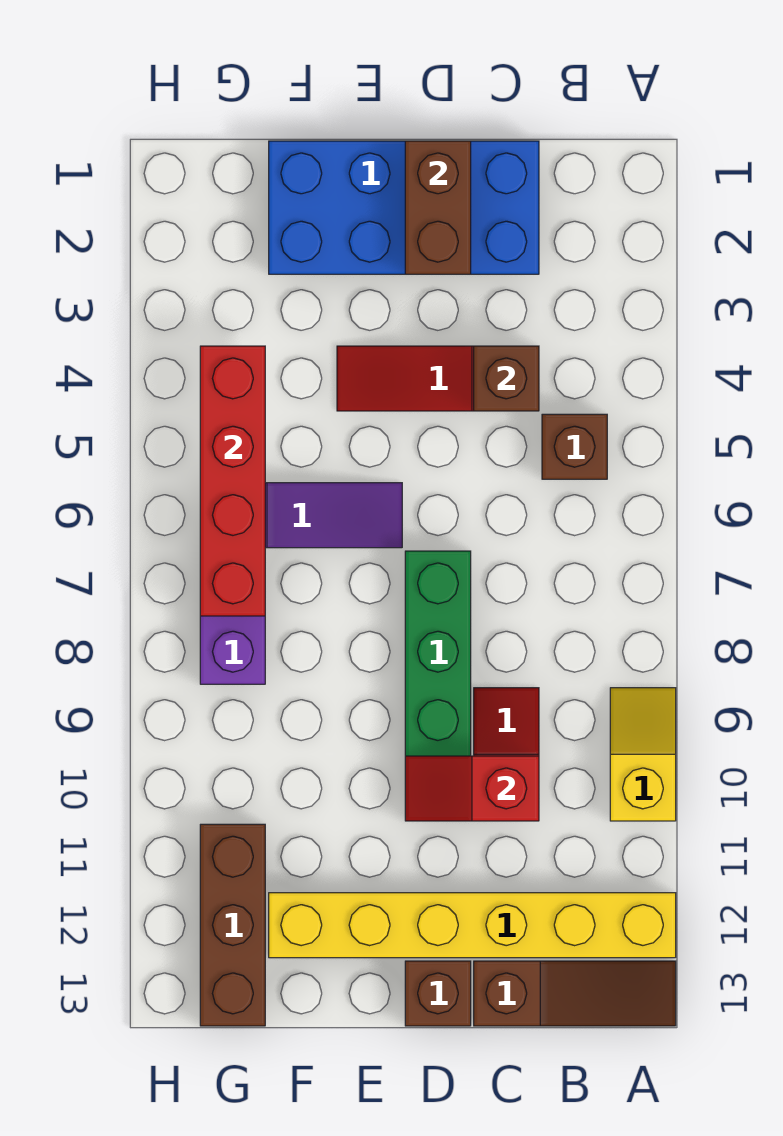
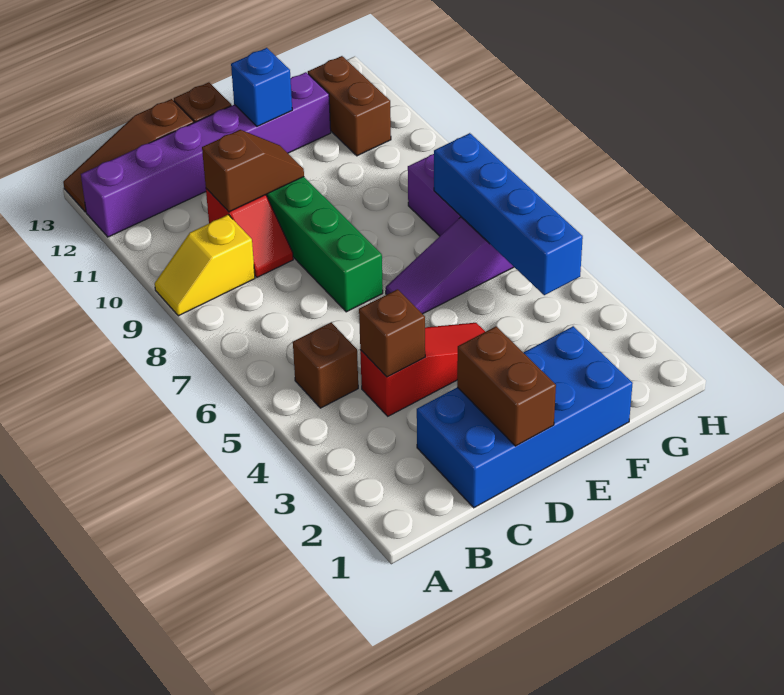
yellow slope A9:A10 level 1 top 10 -> yellow slope A9:B9 level 1 top B
yellow brick A12:F12 level 1 -> purple brick A12:F12 level 1
red slope C10:D10 level 2 top C -> brown slope C10:D10 level 2 top C
none -> blue brick E12 level 2
red brick G4:G7 level 2 -> blue brick G4:G7 level 2
brown brick G11:G13 level 1 -> brown brick G11:G12 level 1

